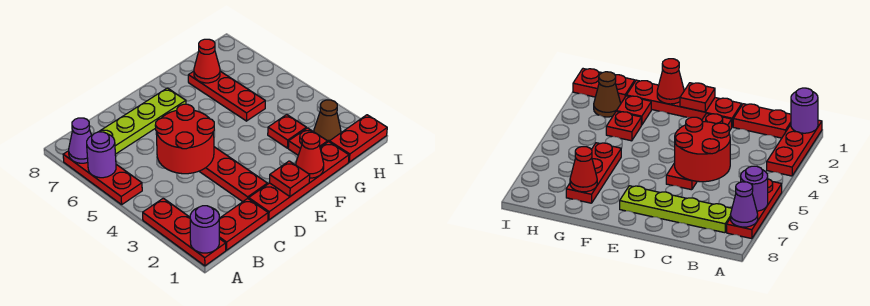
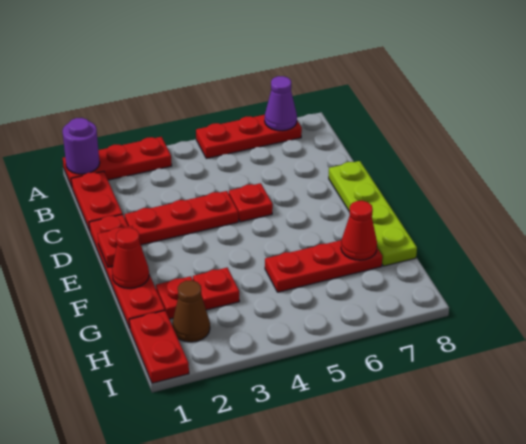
purple round brick A6 level 2 -> none
lime plate B7:E7 level 1 -> lime plate D8:G8 level 1
red round brick C4:D5 level 2 -> none

